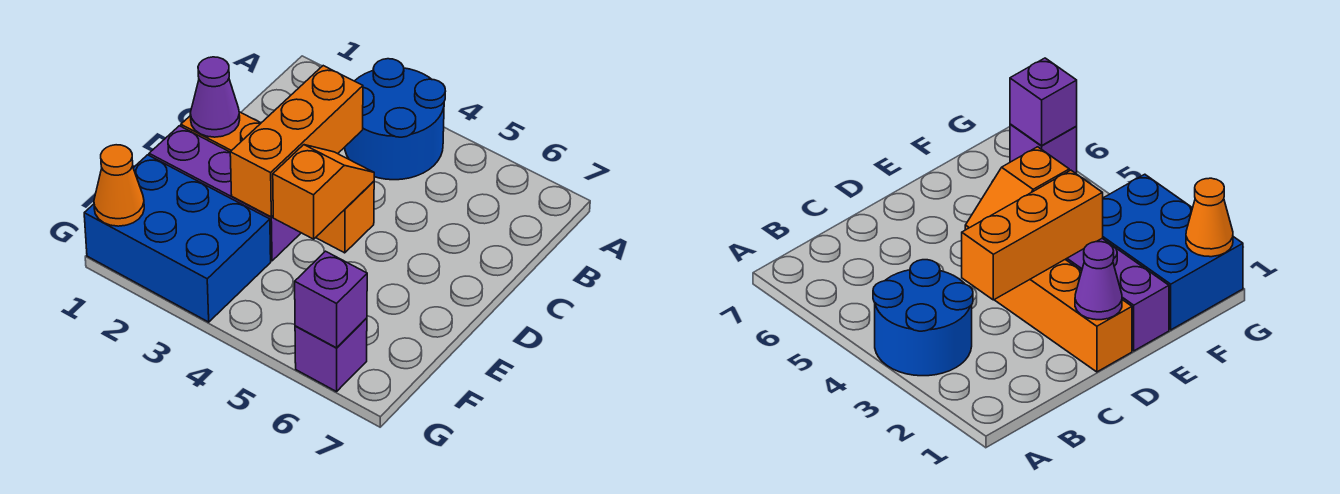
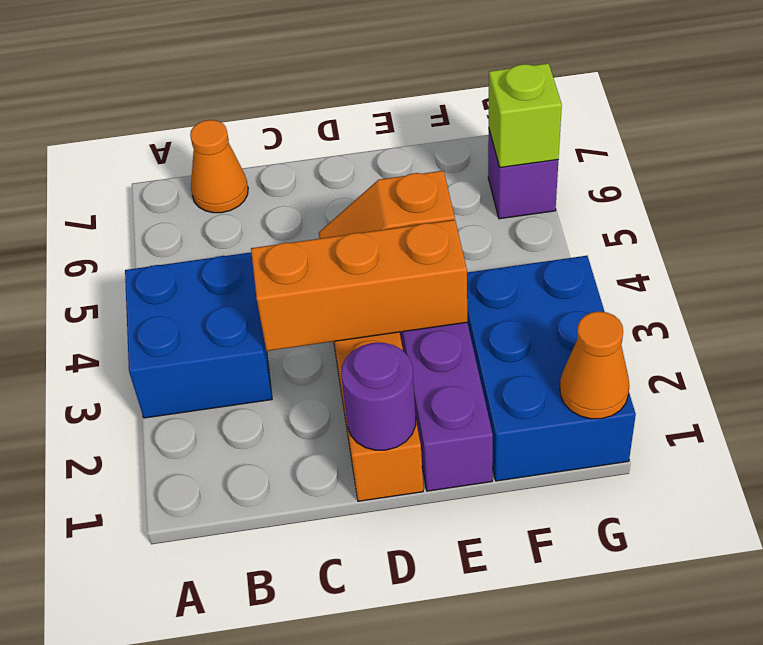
blue round brick A3:B4 level 1 -> blue brick A3:B4 level 1
none -> orange cone B7 level 1
purple cone D1 level 2 -> purple round brick D1 level 2
purple brick G6 level 2 -> lime brick G6 level 2

